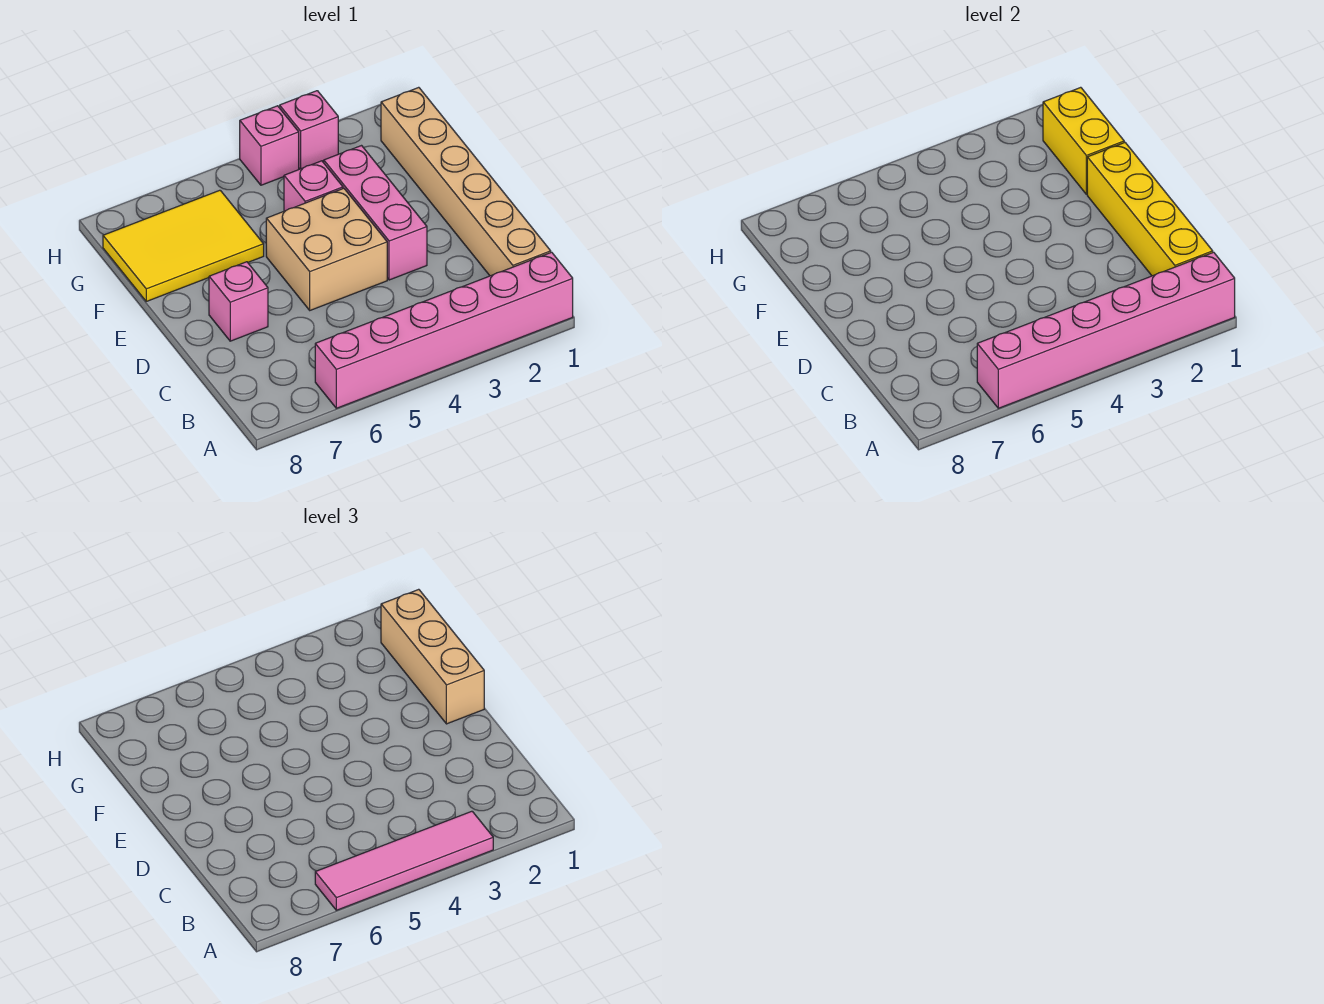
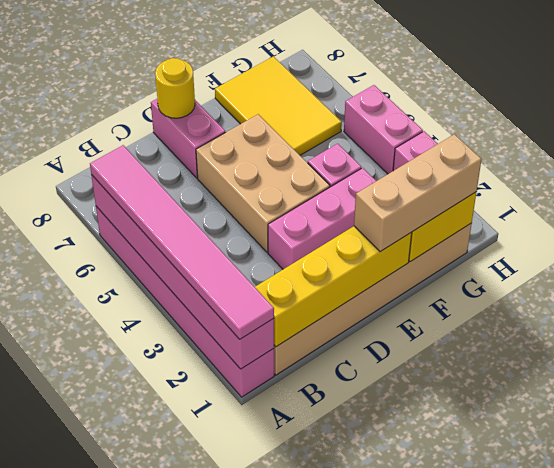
pink tile A3:A6 level 3 -> pink tile A1:A6 level 3
tan brick D4:E5 level 1 -> tan brick D4:E6 level 1
pink brick D7 level 1 -> pink brick D7:D8 level 1
none -> yellow round brick D8 level 2
pink brick H4 level 1 -> pink brick H4:H5 level 1

